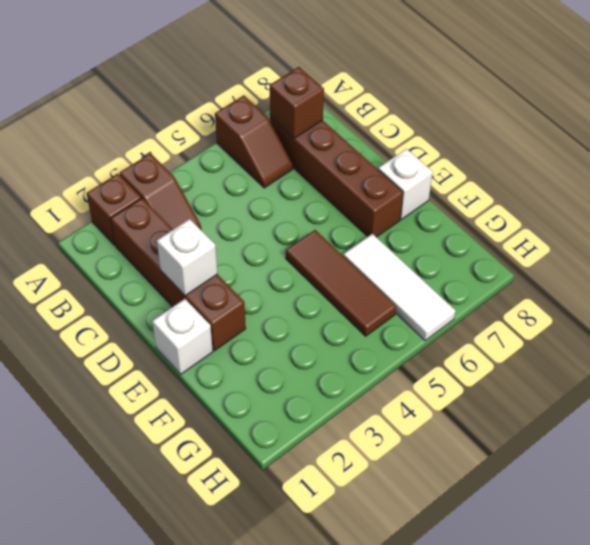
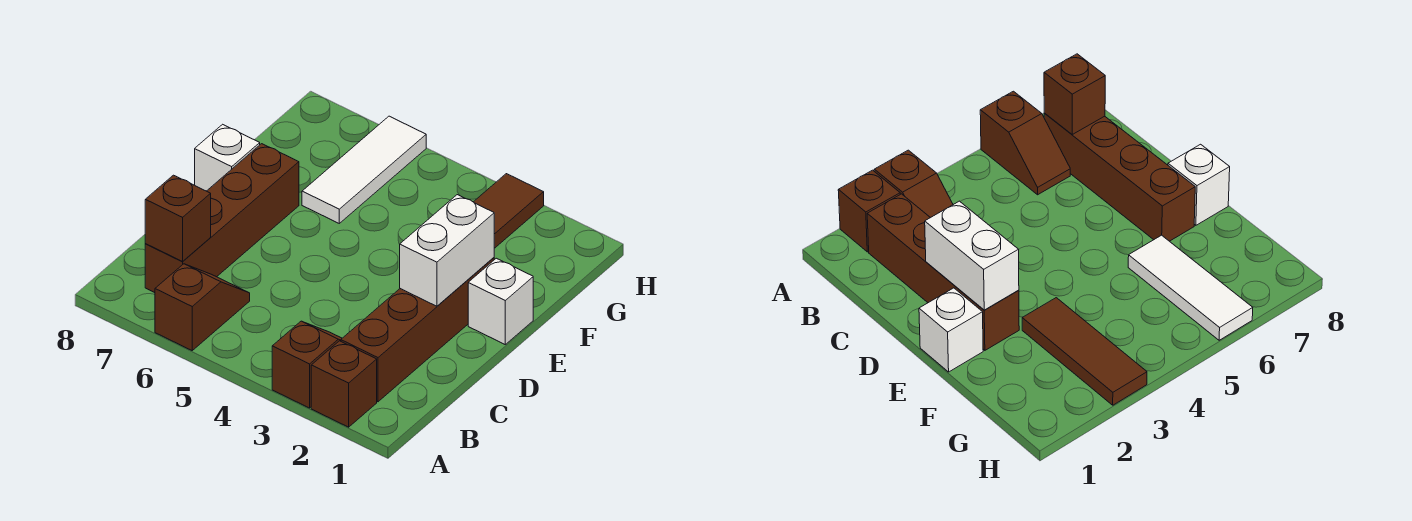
white brick D2 level 2 -> white brick D2:E2 level 2
brown tile E5:G5 level 1 -> brown tile F3:H3 level 1

